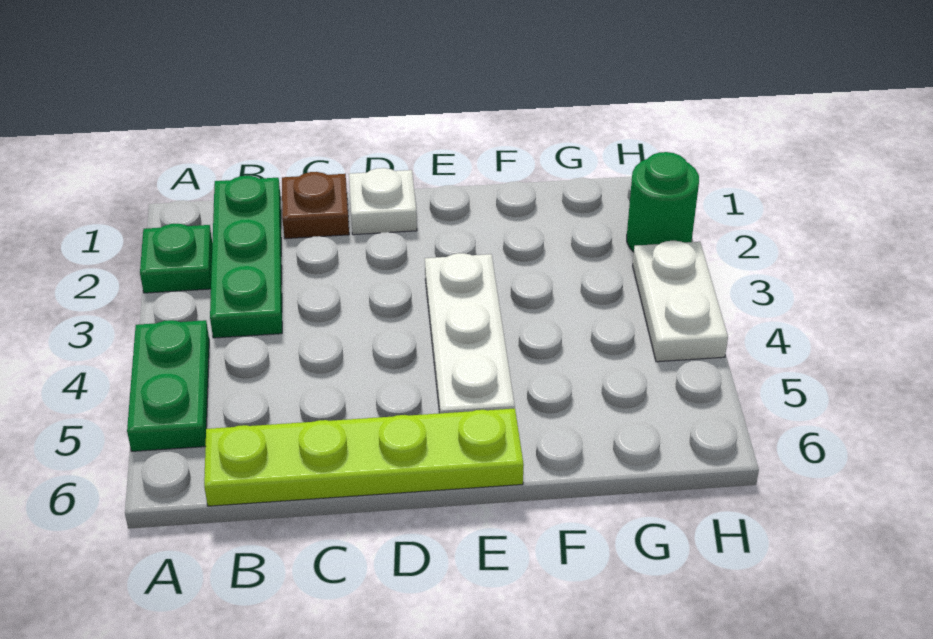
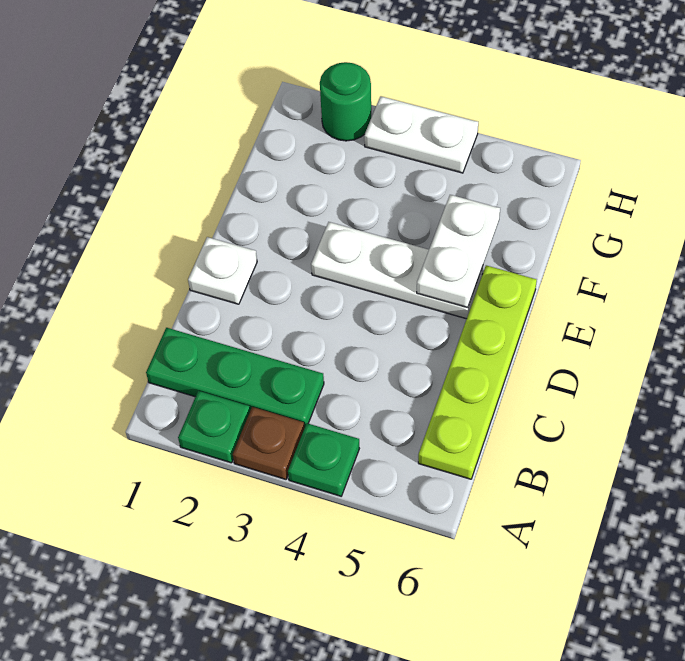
green plate A4:A5 level 1 -> green plate A4 level 1
brown plate C1 level 1 -> brown plate A3 level 1
none -> white plate E5:F5 level 2

